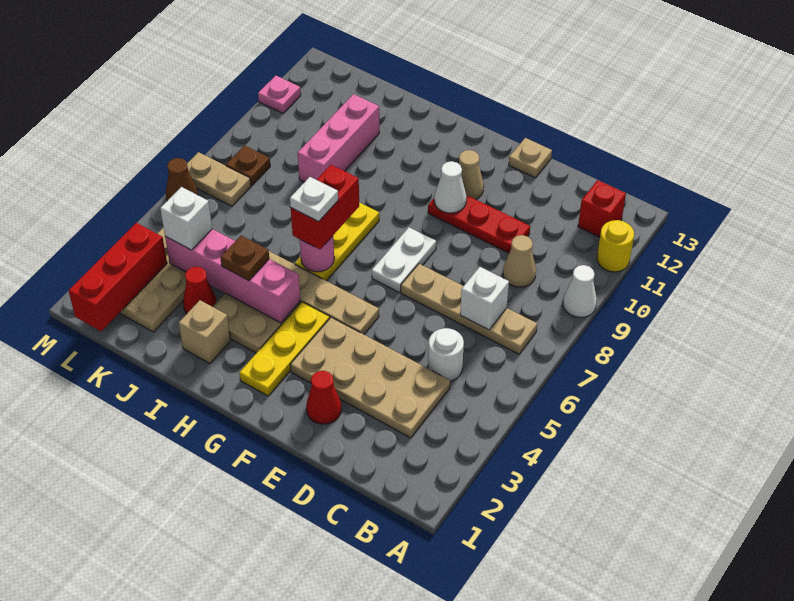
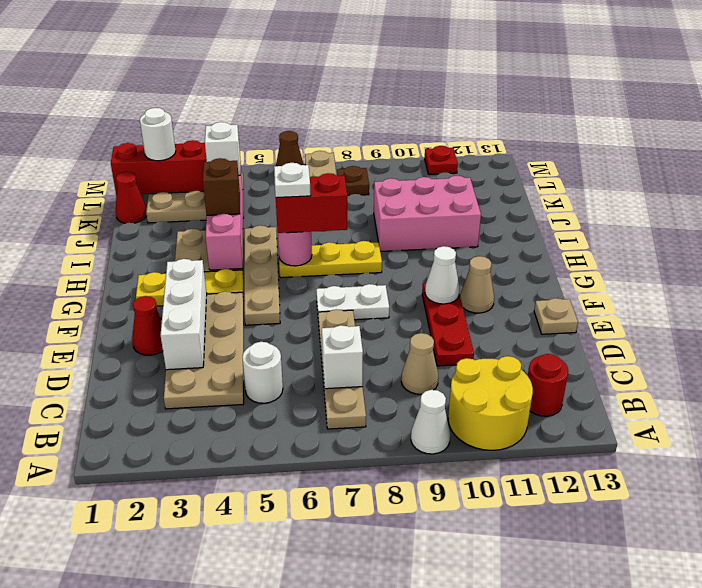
yellow round brick A11 level 1 -> yellow round brick A10:B11 level 1
red brick B12 level 1 -> red round brick B12 level 1
none -> white brick D3:F3 level 2
tan brick I2 level 1 -> none
brown plate I4 level 3 -> brown brick I4 level 3
red cone J3 level 1 -> red cone K1 level 1
pink brick J9:J11 level 1 -> pink brick I9:J11 level 1
none -> white round brick L2 level 3
pink plate M11 level 1 -> red plate M11 level 1

